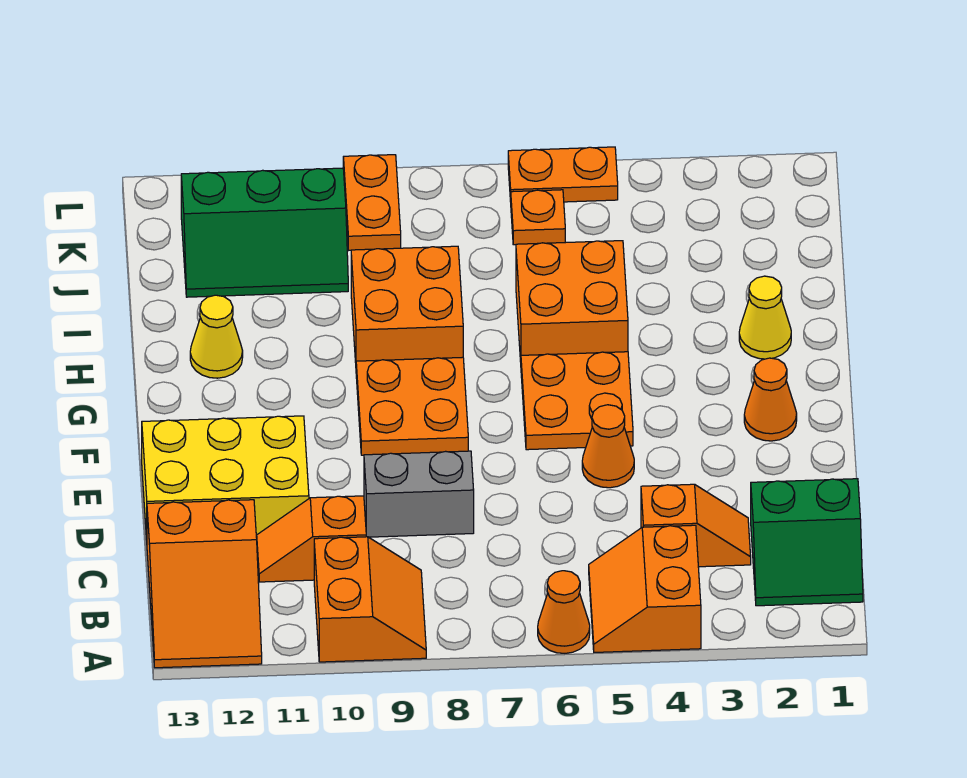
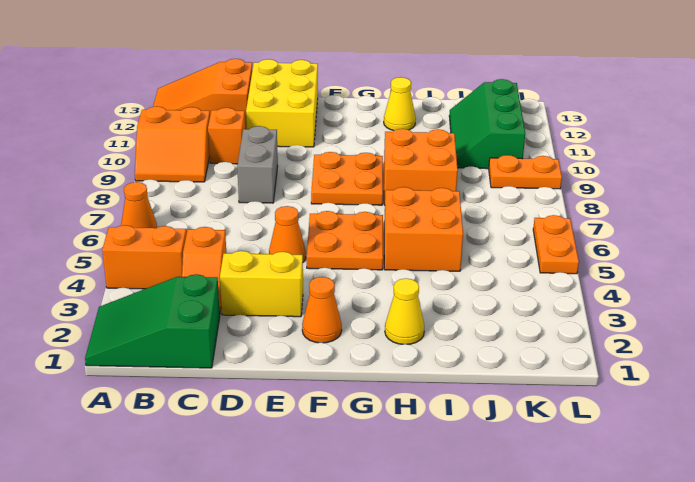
green slope B1:C2 level 1 top C -> green slope A1:C2 level 1 top C
none -> yellow brick D3:E3 level 1
orange plate K6 level 1 -> none

